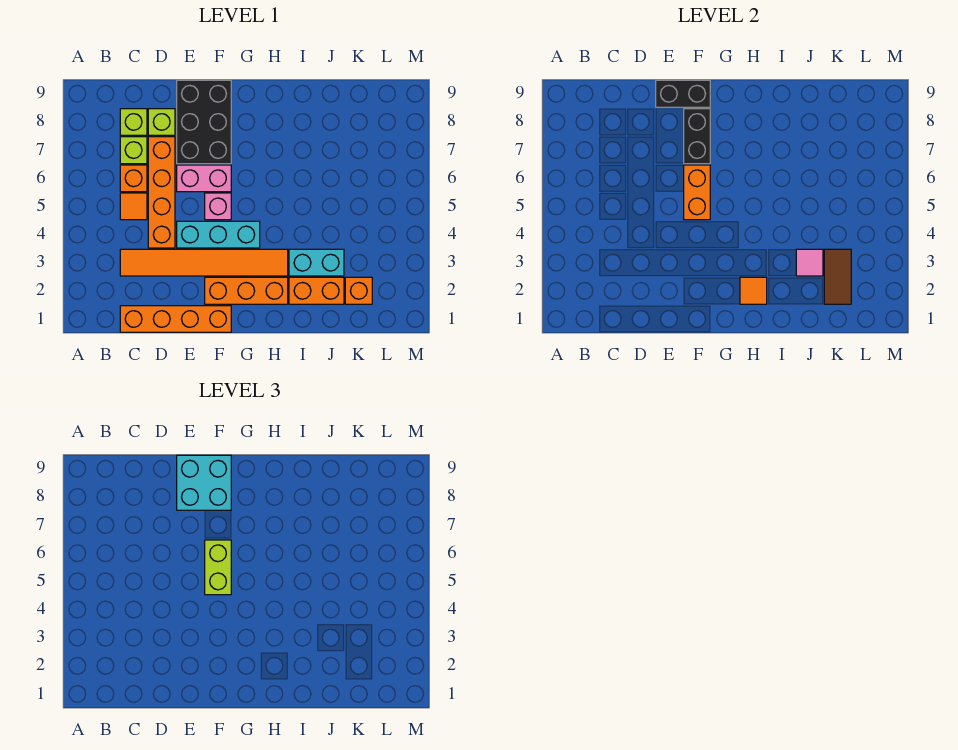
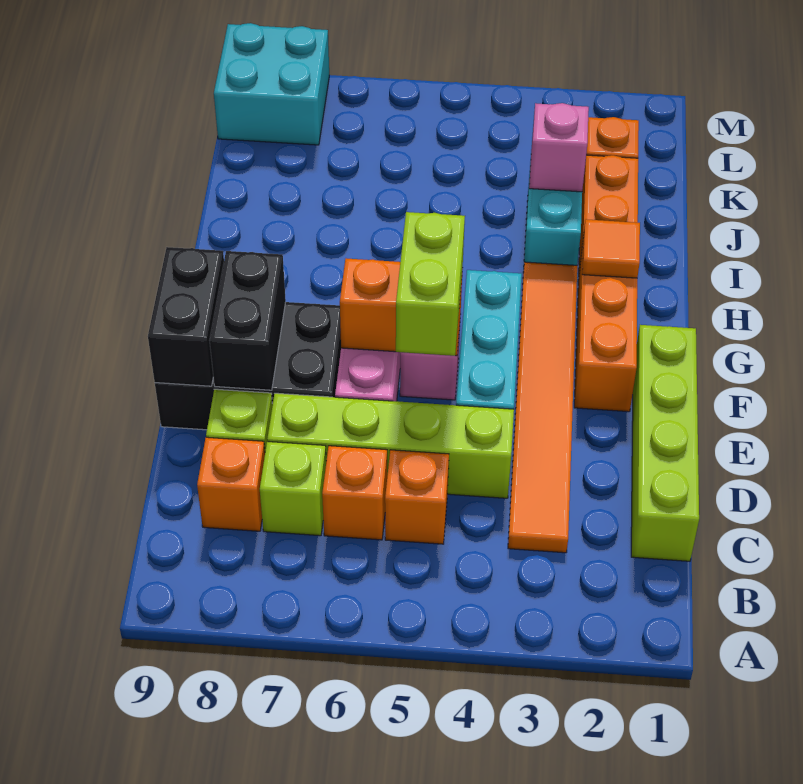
orange brick C1:F1 level 1 -> lime brick C1:F1 level 1
orange tile C5 level 1 -> orange brick C5 level 1
lime brick C8 level 1 -> orange brick C8 level 1
orange brick D4:D7 level 1 -> lime brick D4:D7 level 1
cyan brick E8:F9 level 3 -> cyan brick L8:M9 level 1
lime brick F5:F6 level 3 -> lime brick E5:F5 level 3
black brick F7:F8 level 2 -> black brick E8:F8 level 2
pink tile J3 level 2 -> pink brick J3 level 2
brown tile K2:K3 level 2 -> none

